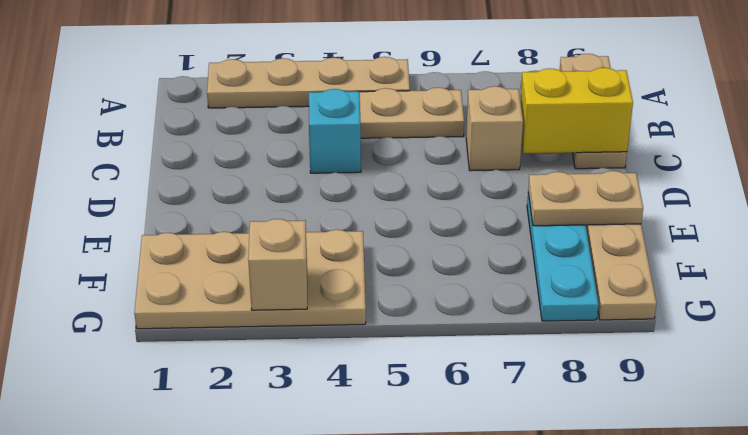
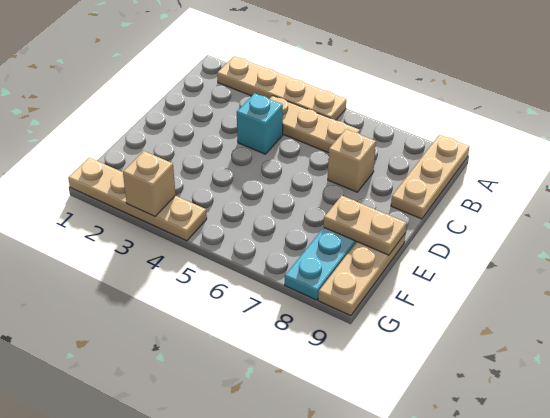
yellow brick C8:C9 level 2 -> none
tan plate F1:G4 level 1 -> tan plate G1:G4 level 1

